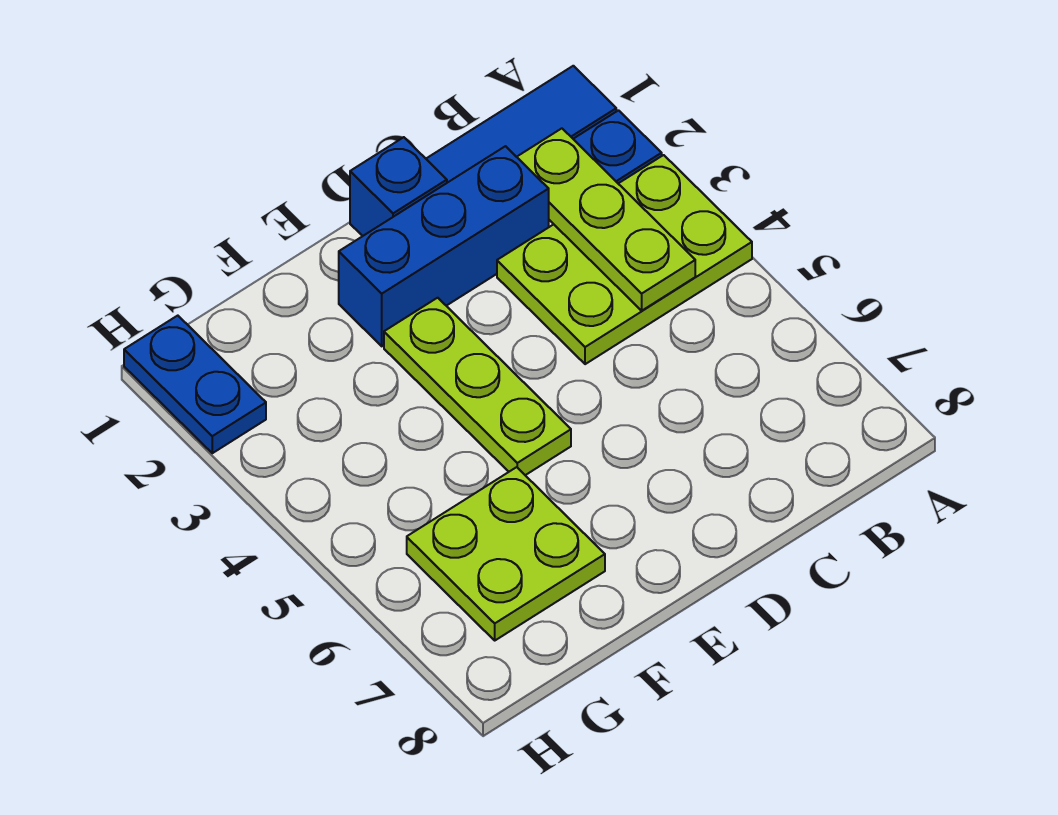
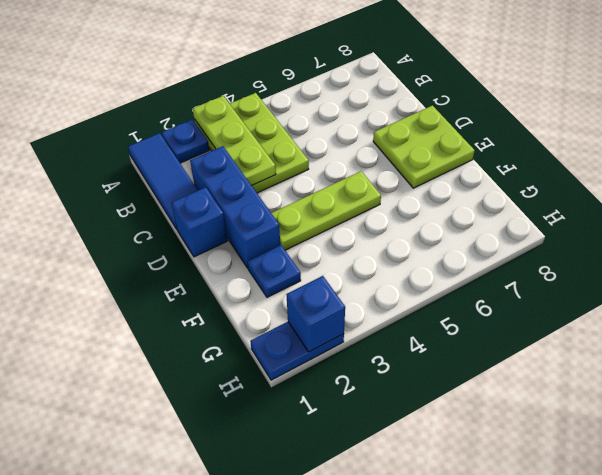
lime plate B2:B4 level 2 -> lime plate A3:C3 level 2
none -> blue plate F2 level 1
lime plate F6:G7 level 1 -> lime plate D7:E8 level 1
none -> blue brick H2 level 2

